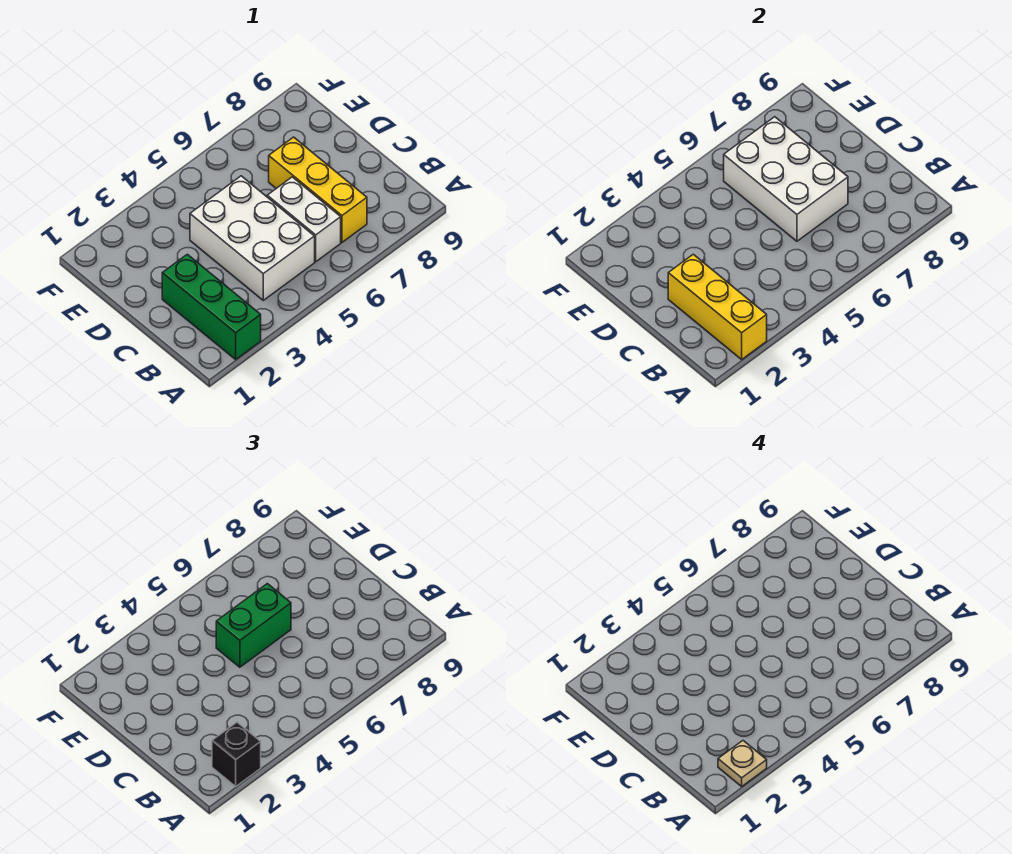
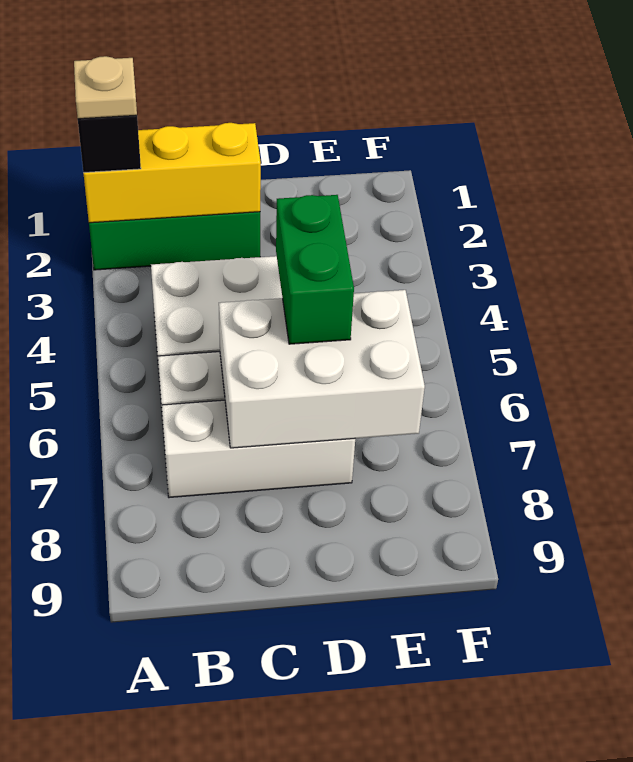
yellow brick B7:D7 level 1 -> white brick B7:D7 level 1

